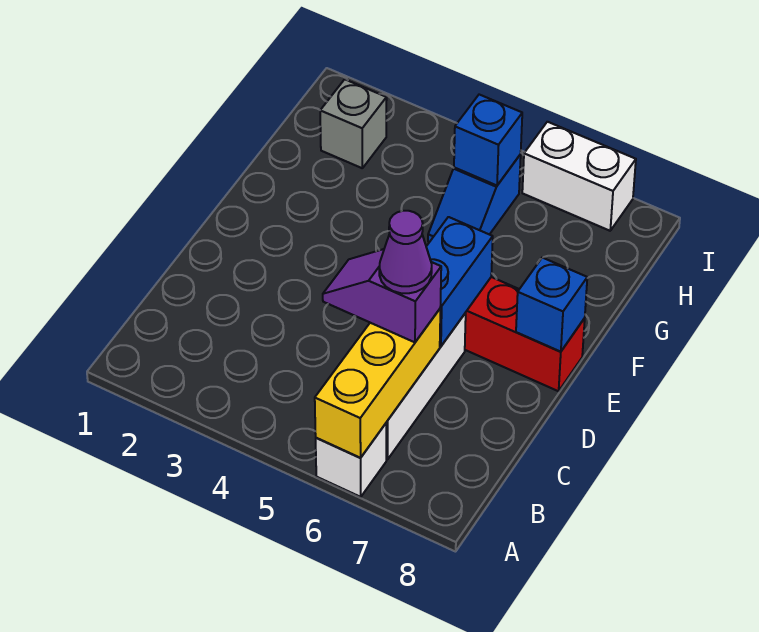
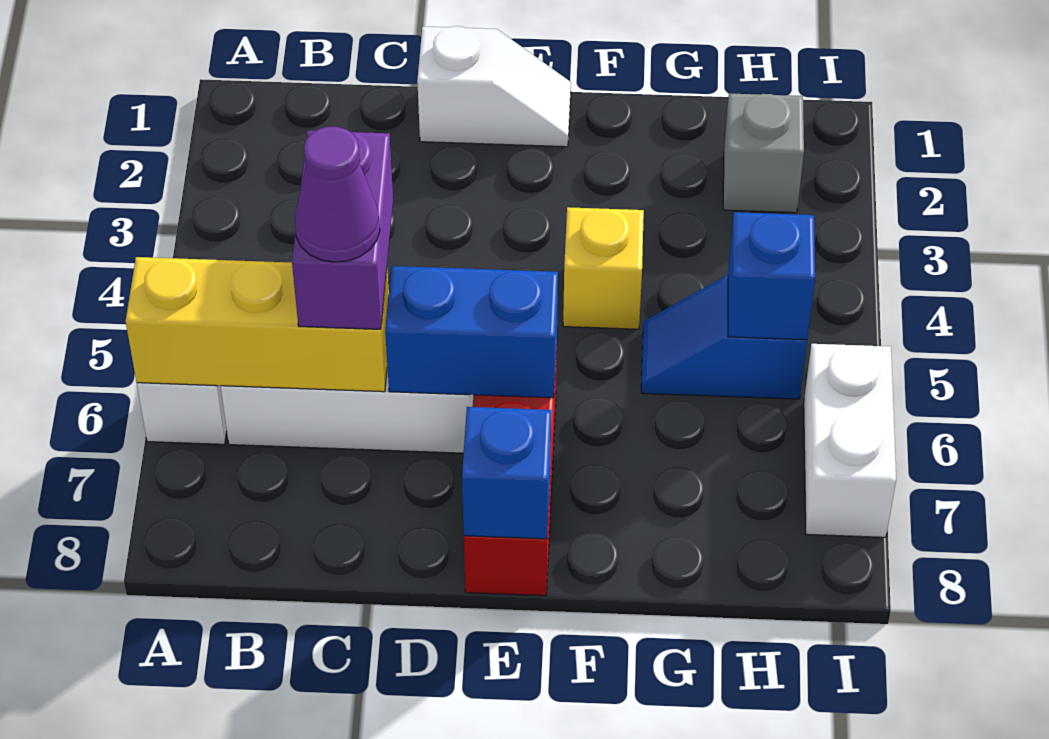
purple slope C5:C6 level 3 top 6 -> purple brick C5:C6 level 3
none -> white slope D1:E1 level 1 top D
none -> yellow brick F4 level 1

